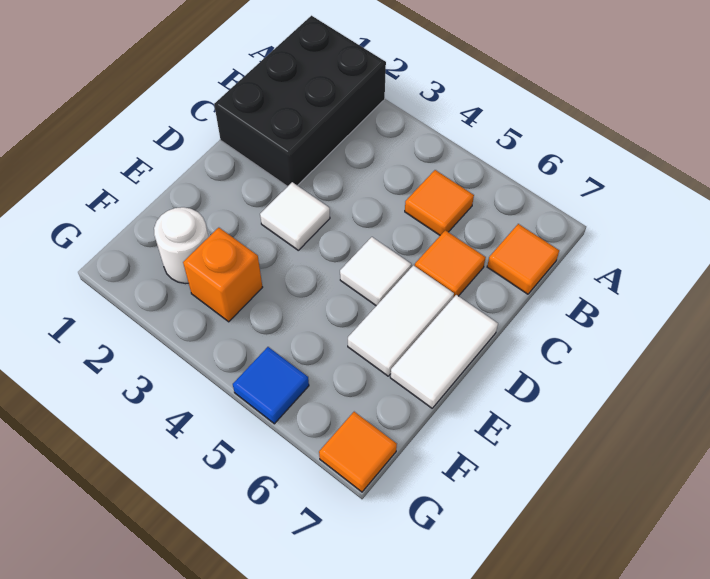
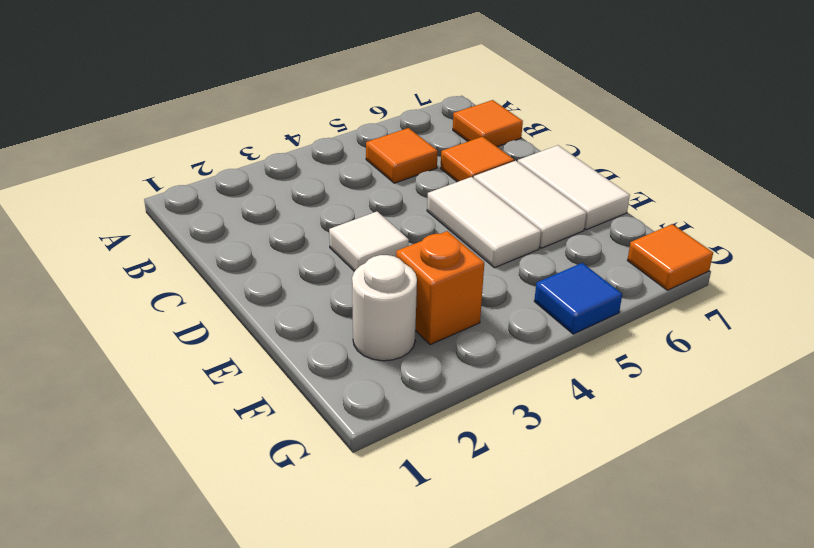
black brick A1:C2 level 1 -> none
white tile D5 level 1 -> white tile D5:E5 level 1

